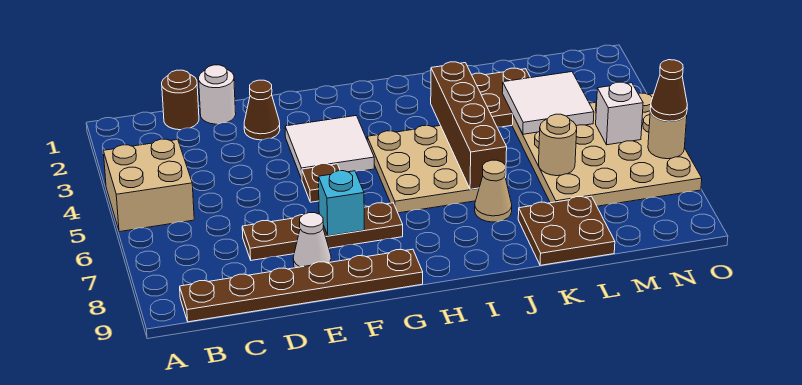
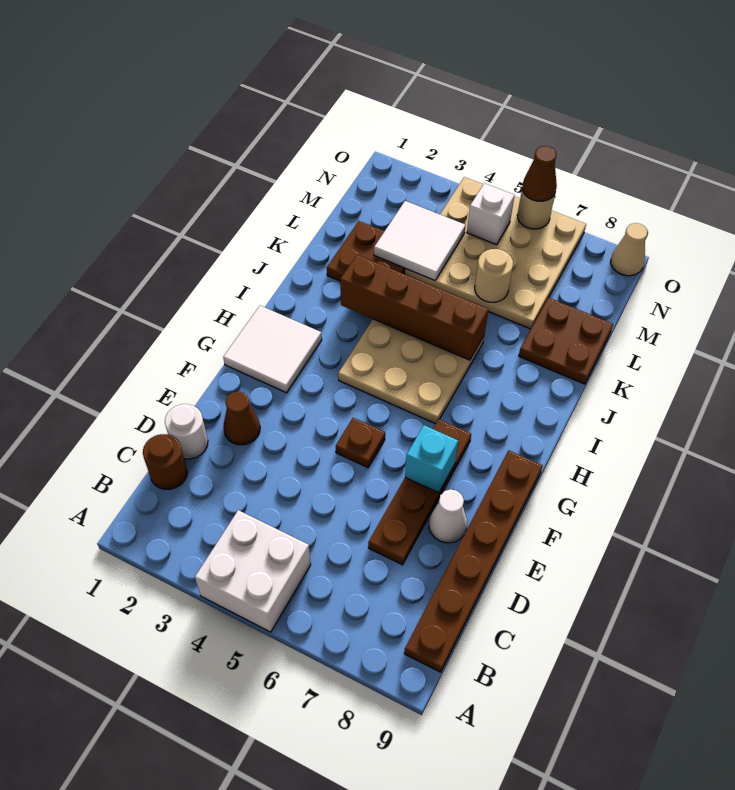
tan brick A4:B5 level 1 -> white brick A4:B5 level 1
white tile F3:G4 level 1 -> white tile G1:H2 level 1
tan cone J7 level 1 -> tan cone O9 level 1

